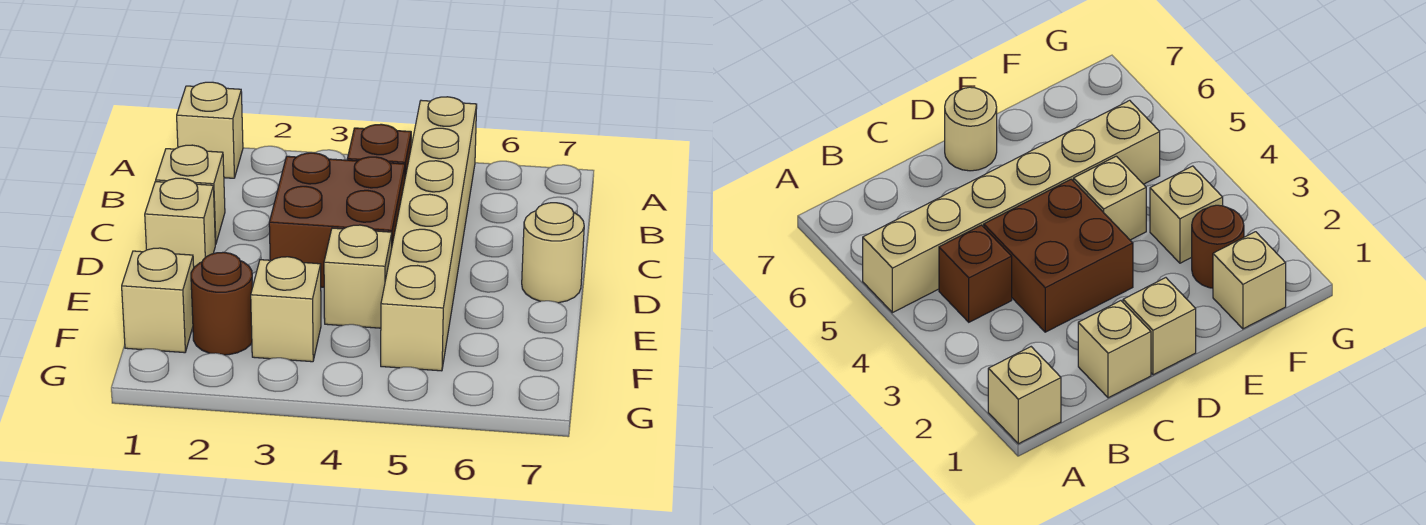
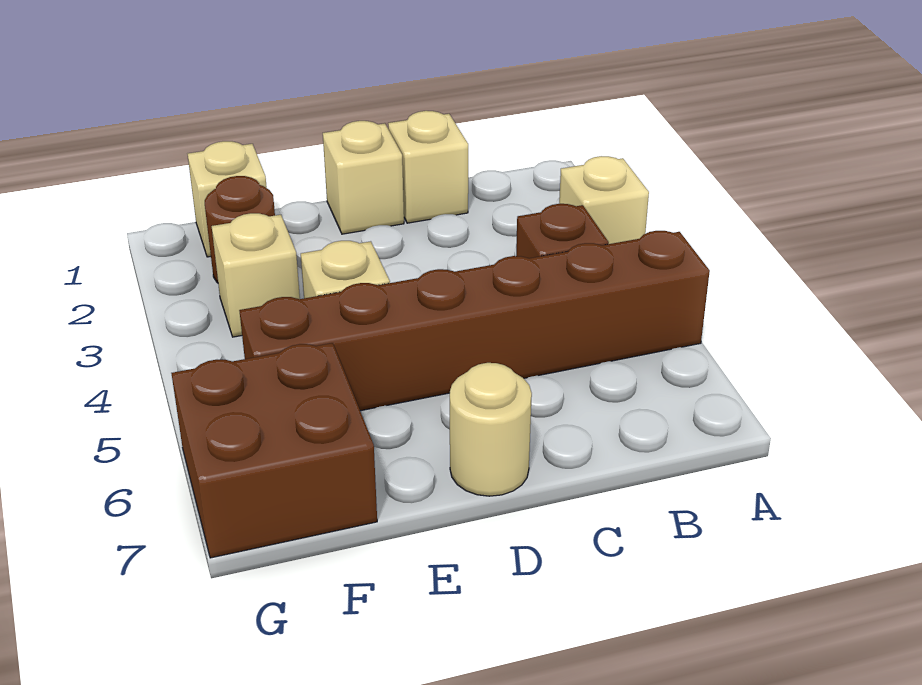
tan brick A1 level 1 -> tan brick A3 level 1
tan brick A5:F5 level 1 -> brown brick A5:F5 level 1
brown brick C3:D4 level 1 -> brown brick F6:G7 level 1

